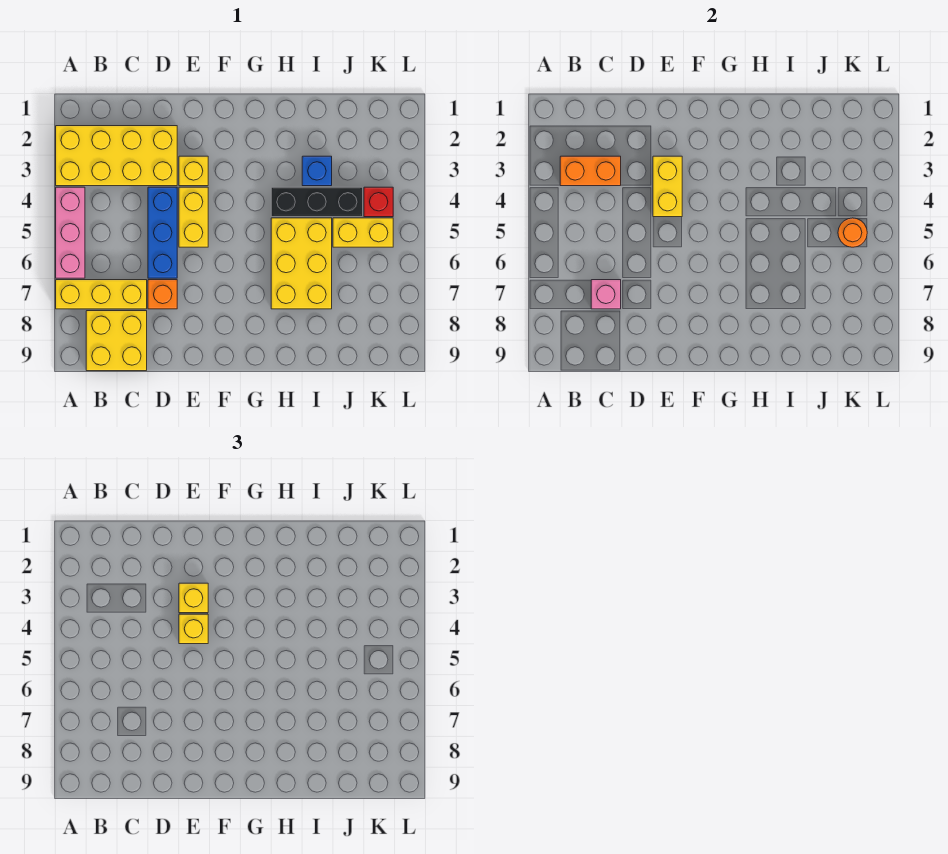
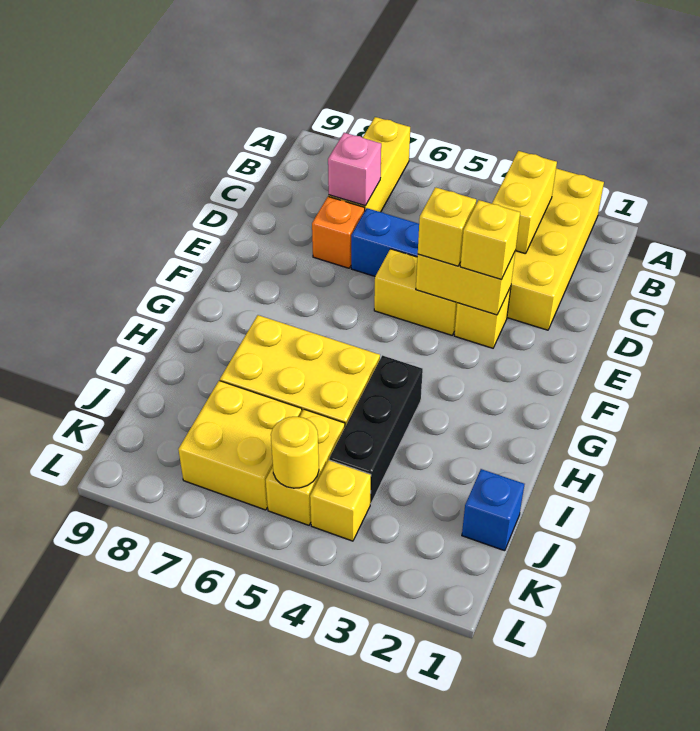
pink brick A4:A6 level 1 -> none
orange brick B3:C3 level 2 -> yellow brick B3:C3 level 2
yellow brick B8:C9 level 1 -> yellow brick J6:K7 level 1
blue brick I3 level 1 -> blue brick J1 level 1
red brick K4 level 1 -> yellow brick K4 level 1
orange round brick K5 level 2 -> yellow round brick K5 level 2

